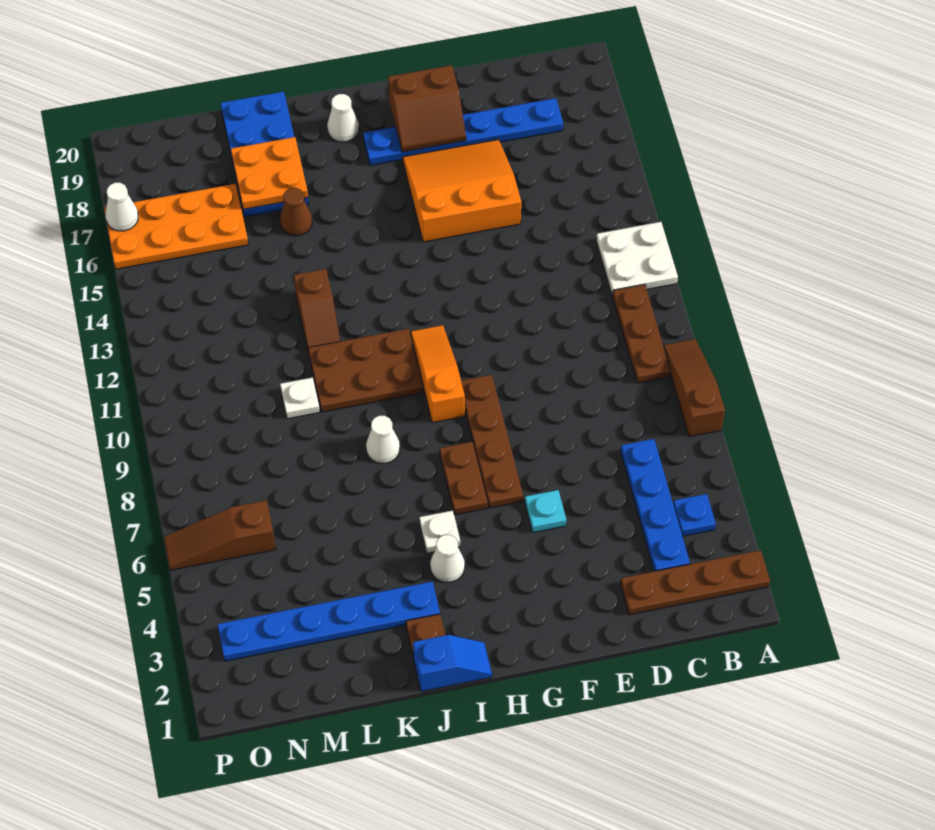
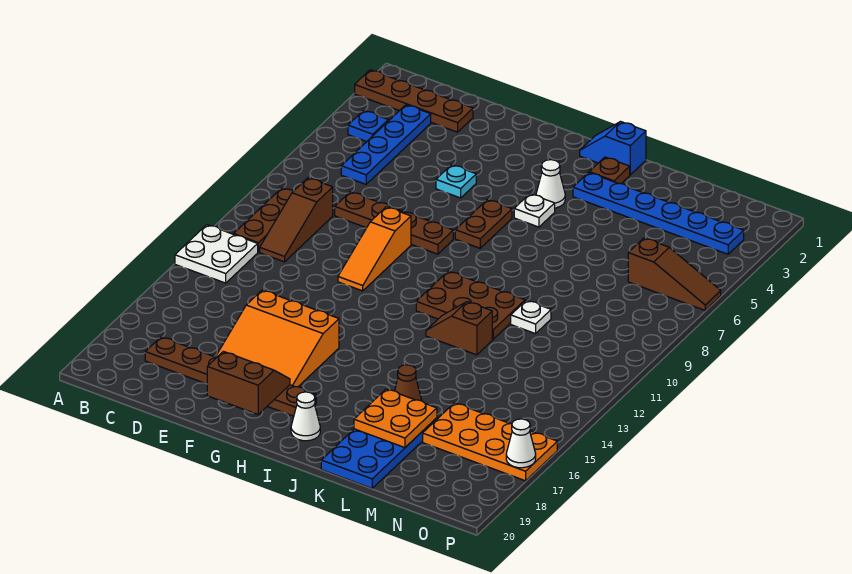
brown slope A7:A9 level 1 top 7 -> brown slope C9:C11 level 1 top 9
blue plate C18:H18 level 1 -> brown plate C18:H18 level 1
brown plate G6:G9 level 1 -> brown plate D8:G8 level 1
orange slope H9:H11 level 1 top 9 -> orange slope F9:F11 level 1 top 9
white cone J8 level 1 -> none
brown slope K12:K13 level 1 top 13 -> brown slope J12:K12 level 1 top K

